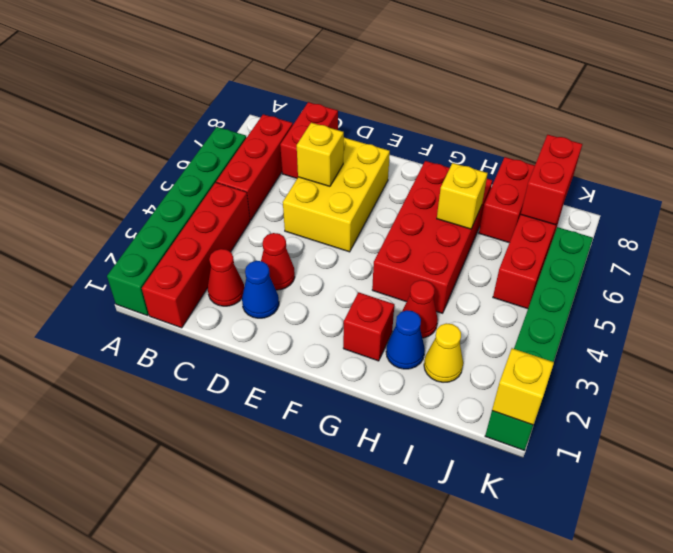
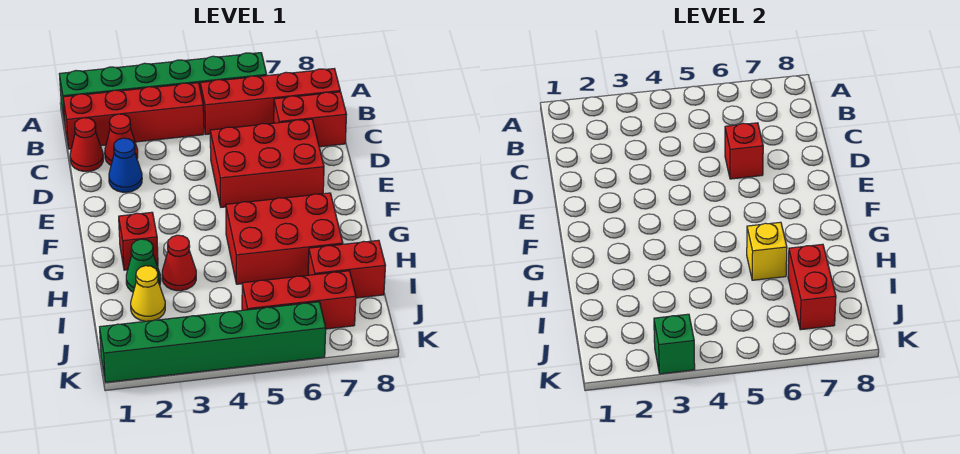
red brick B5:B7 level 1 -> red brick B5:B8 level 1
red cone D3 level 1 -> red cone C1 level 1
yellow brick D5:E7 level 1 -> red brick D5:E7 level 1
yellow brick D6 level 2 -> red brick D6 level 2
red brick G4:H7 level 1 -> red brick G5:H7 level 1
blue cone H2 level 1 -> green cone H2 level 1
red brick J7:J8 level 2 -> red brick I7:J7 level 2
yellow brick K1 level 2 -> none
none -> green brick K3 level 2

